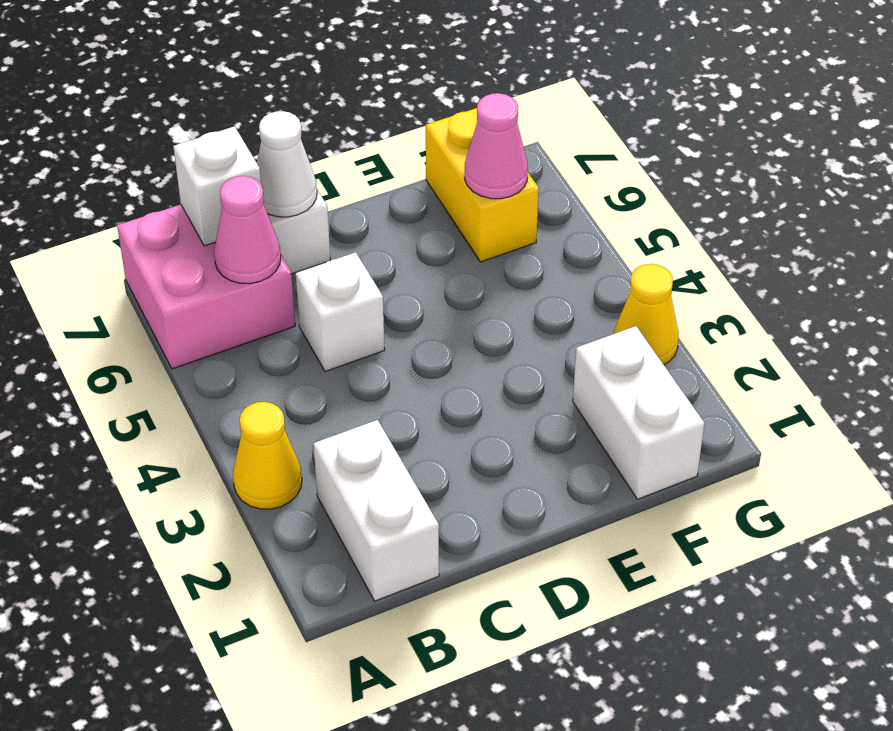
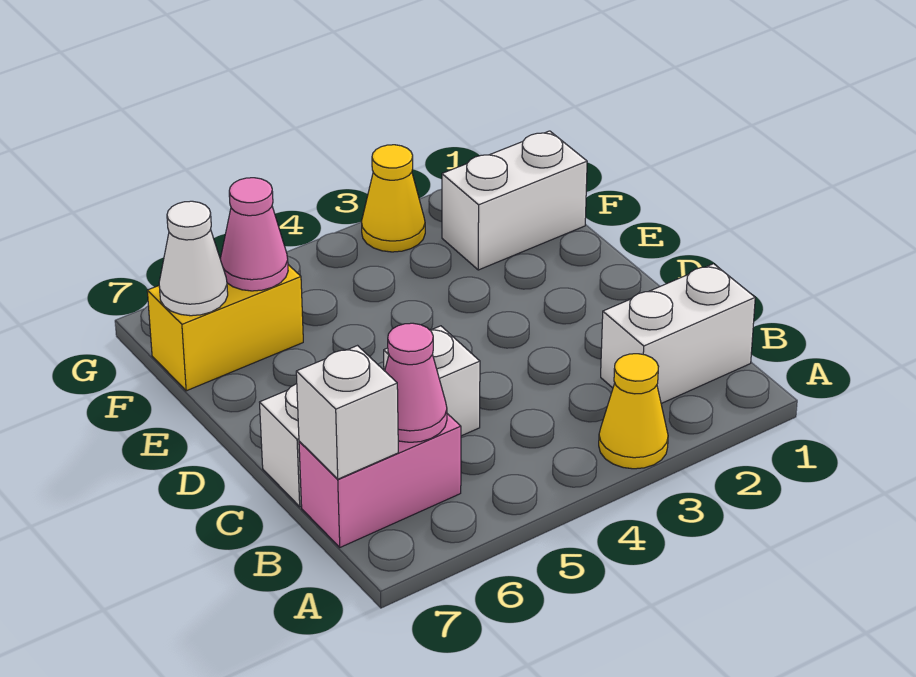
pink brick A6:B7 level 1 -> pink brick B6:B7 level 1
white cone C7 level 2 -> white cone F7 level 2

